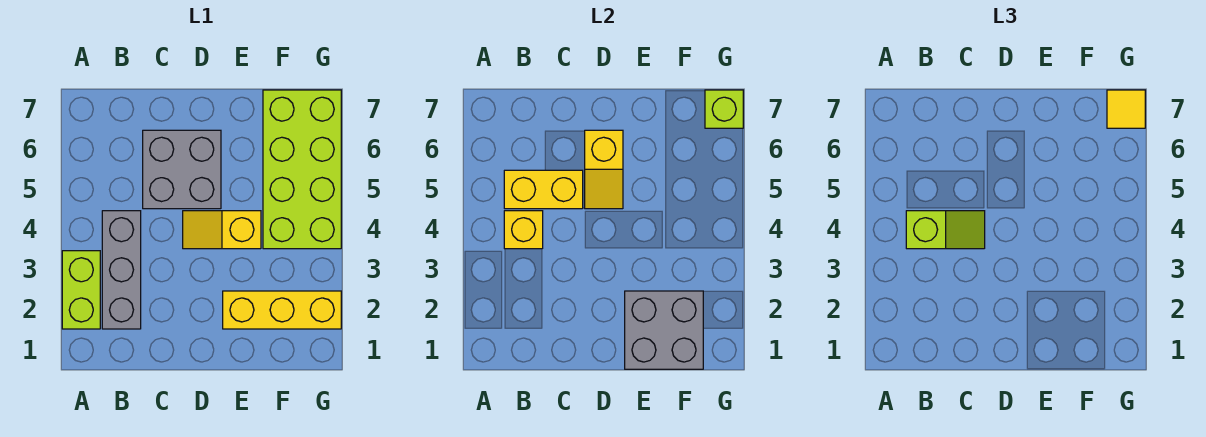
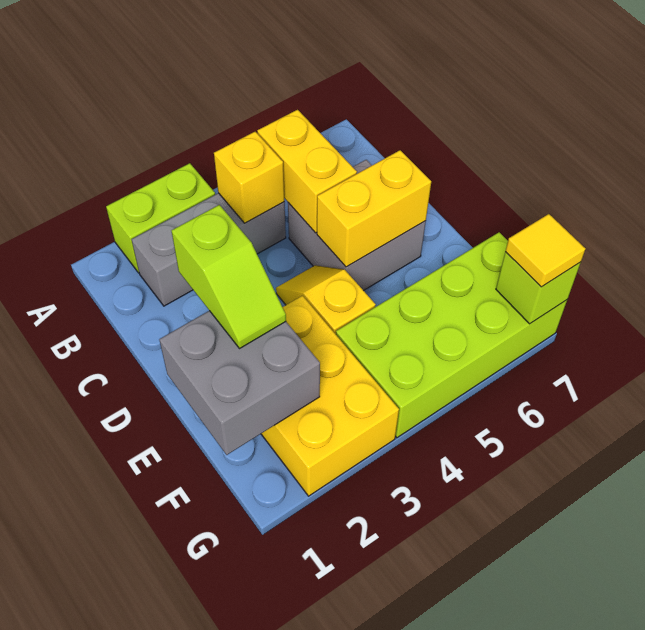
lime slope B4:C4 level 3 top B -> lime slope D2:E2 level 3 top D
yellow slope D5:D6 level 2 top 6 -> yellow brick D5:D6 level 2
yellow brick E2:G2 level 1 -> yellow brick E2:G3 level 1

